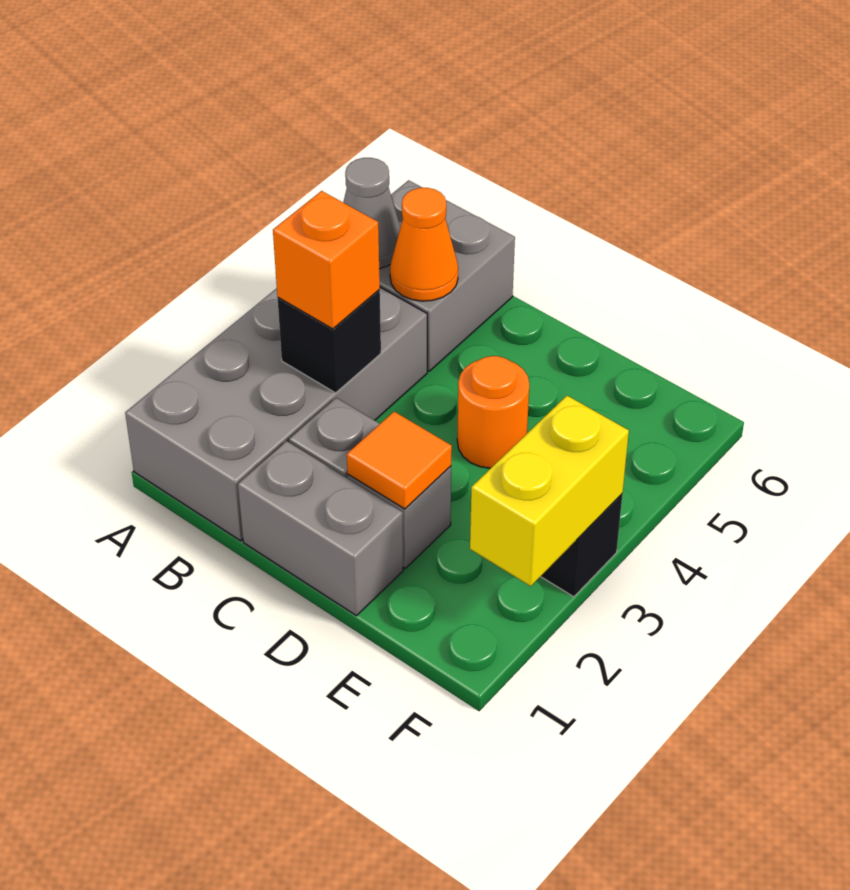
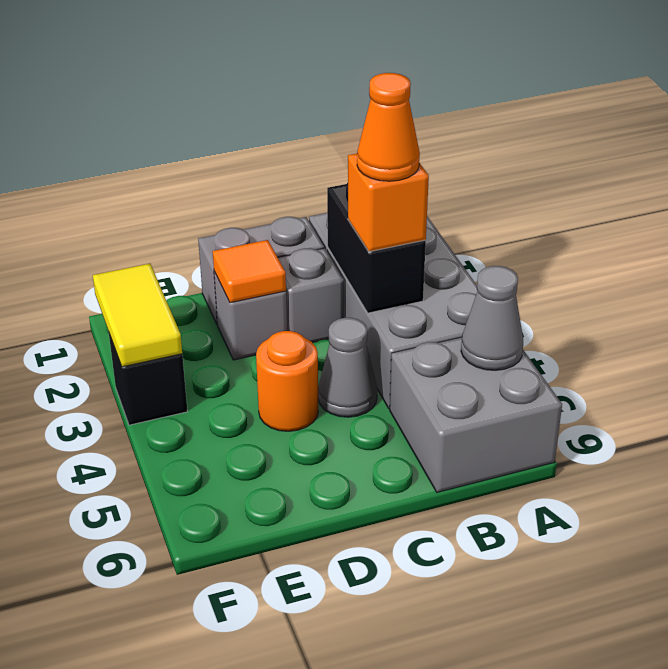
black brick B3 level 2 -> black brick B2:B3 level 2
orange cone B5 level 2 -> orange cone B3 level 4
none -> grey cone C4 level 1
yellow brick F2:F3 level 2 -> yellow tile F2:F3 level 2

